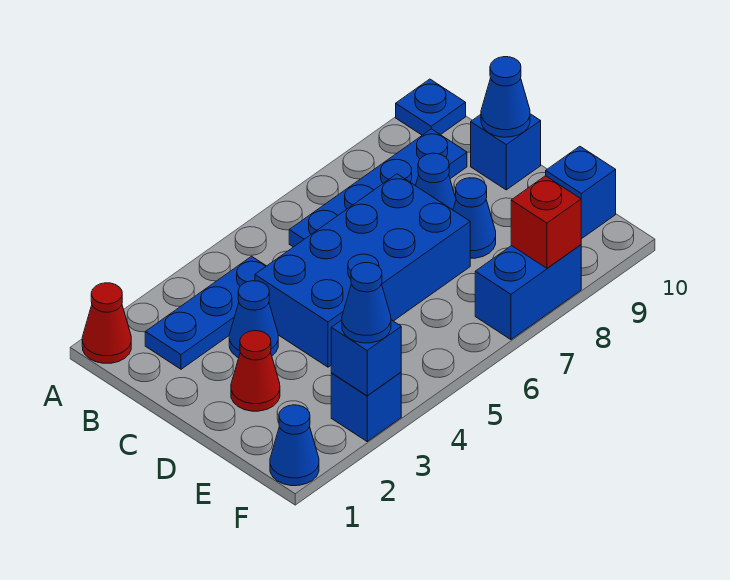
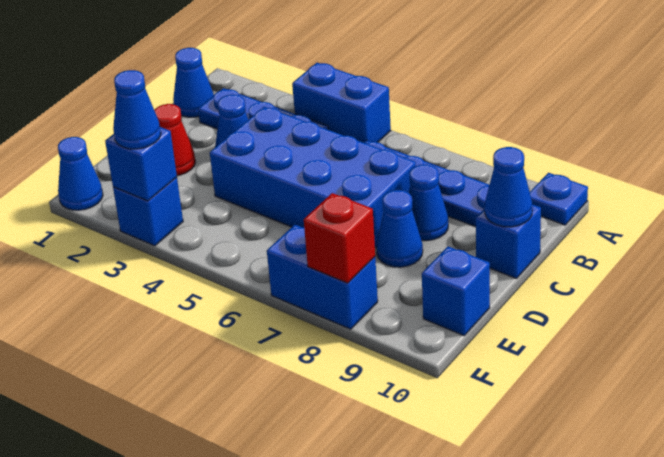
red cone A1 level 1 -> none
none -> blue brick A4:A5 level 1
none -> blue cone B1 level 1

